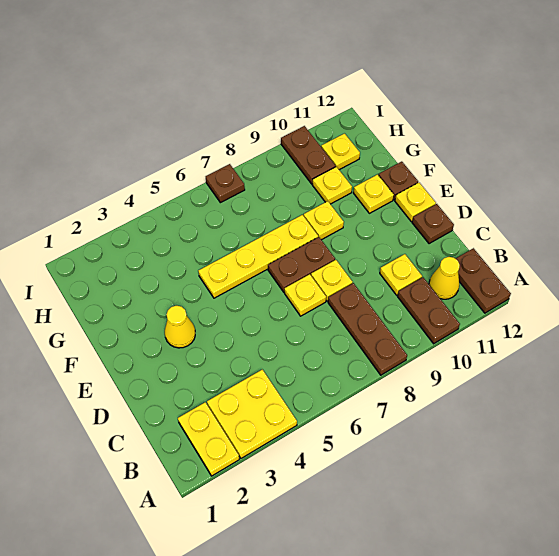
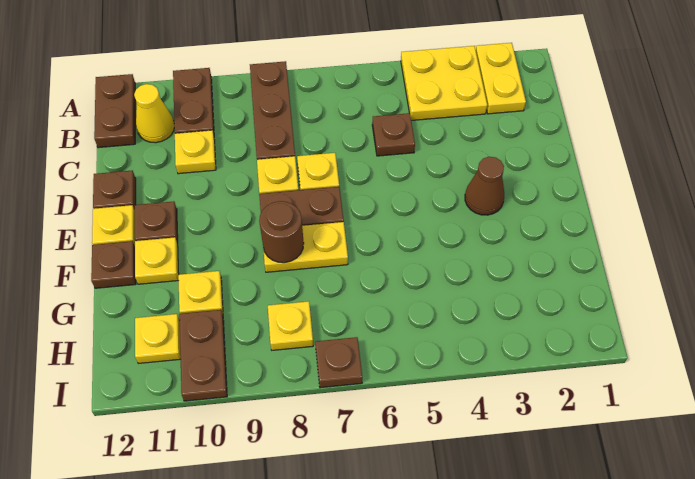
none -> brown plate C5 level 1
yellow cone E3 level 1 -> brown cone E3 level 1
none -> brown plate E11 level 1
yellow plate F5:F8 level 1 -> yellow plate F7:F8 level 1
none -> brown round brick F8 level 2
yellow plate F9 level 1 -> yellow plate H8 level 1

